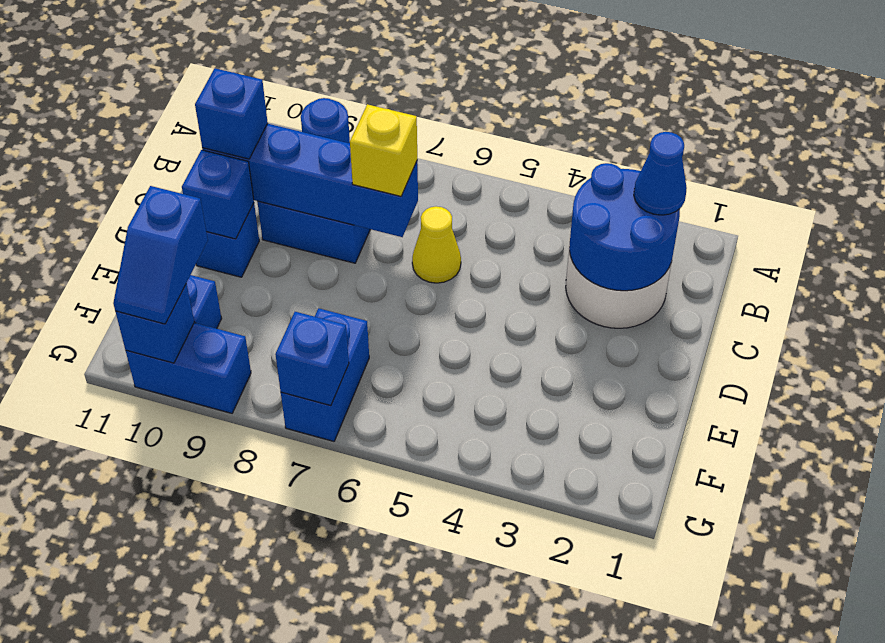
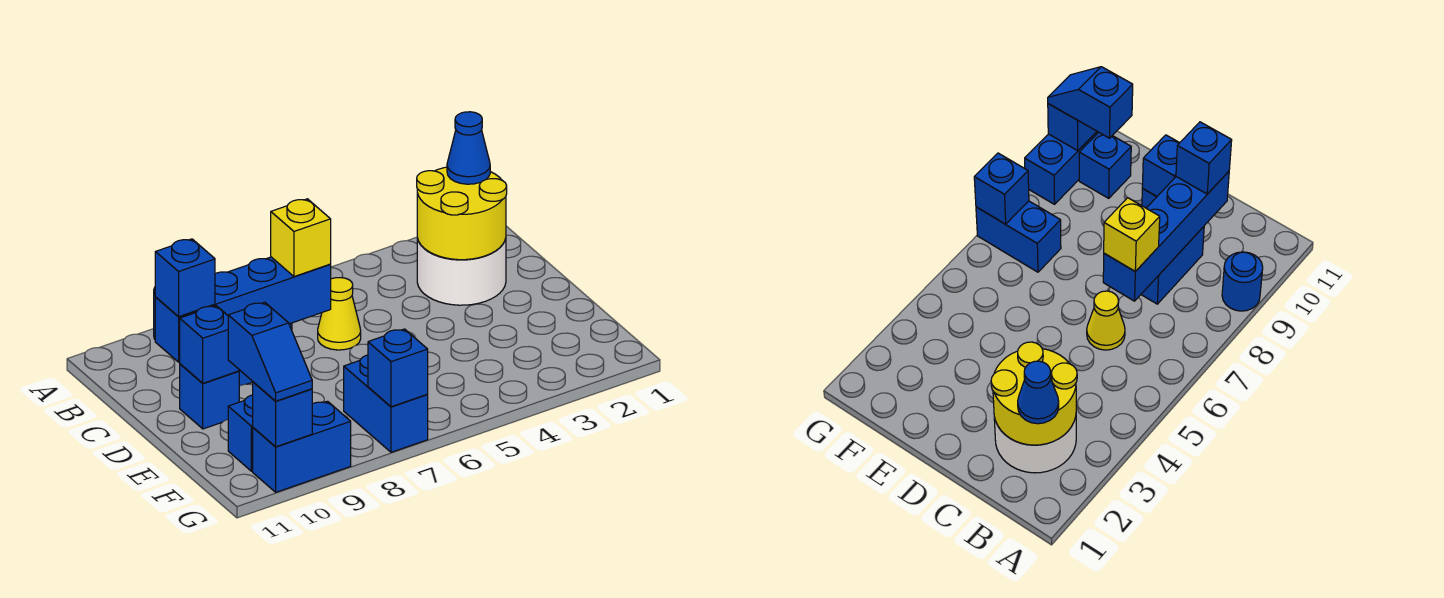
blue round brick B2:C3 level 2 -> yellow round brick B2:C3 level 2

